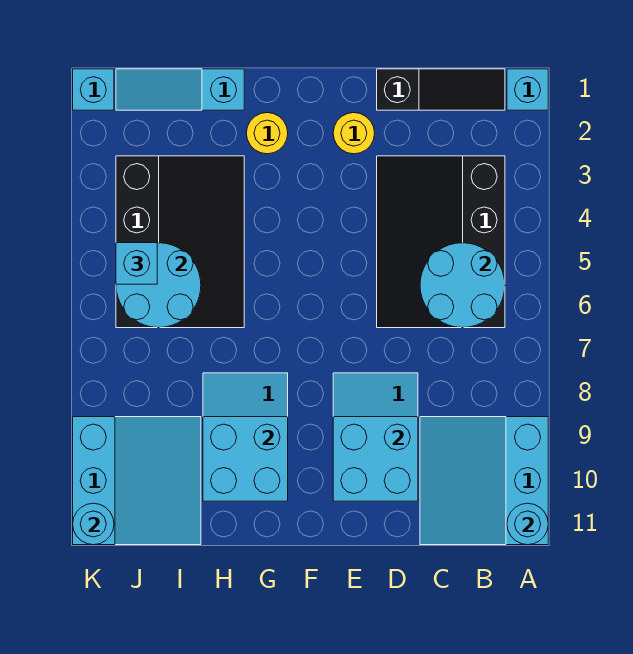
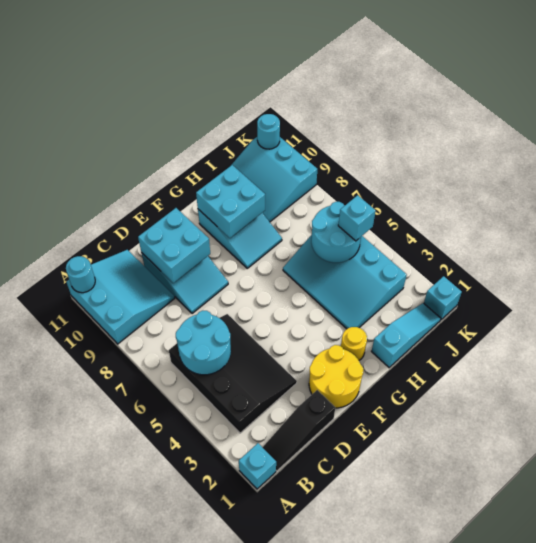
yellow round brick E2 level 1 -> yellow round brick E1:F2 level 1
black slope H3:J6 level 1 top J -> cyan slope H3:J6 level 1 top J

